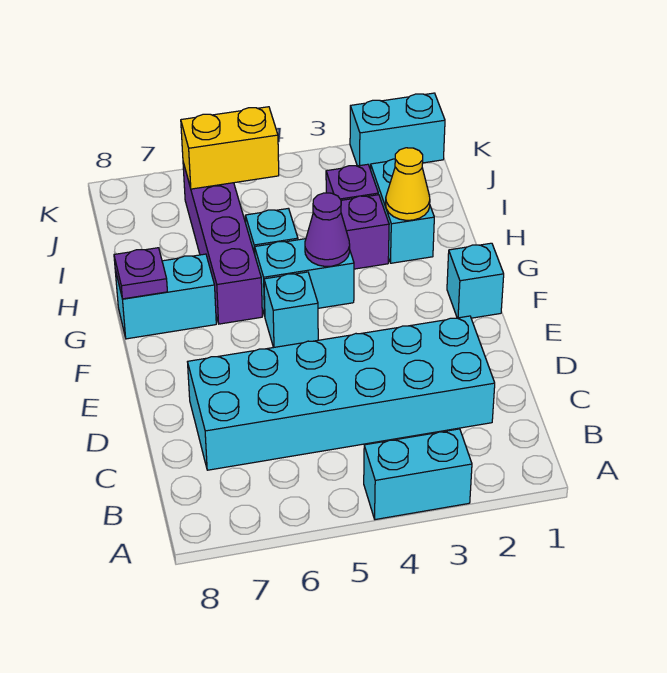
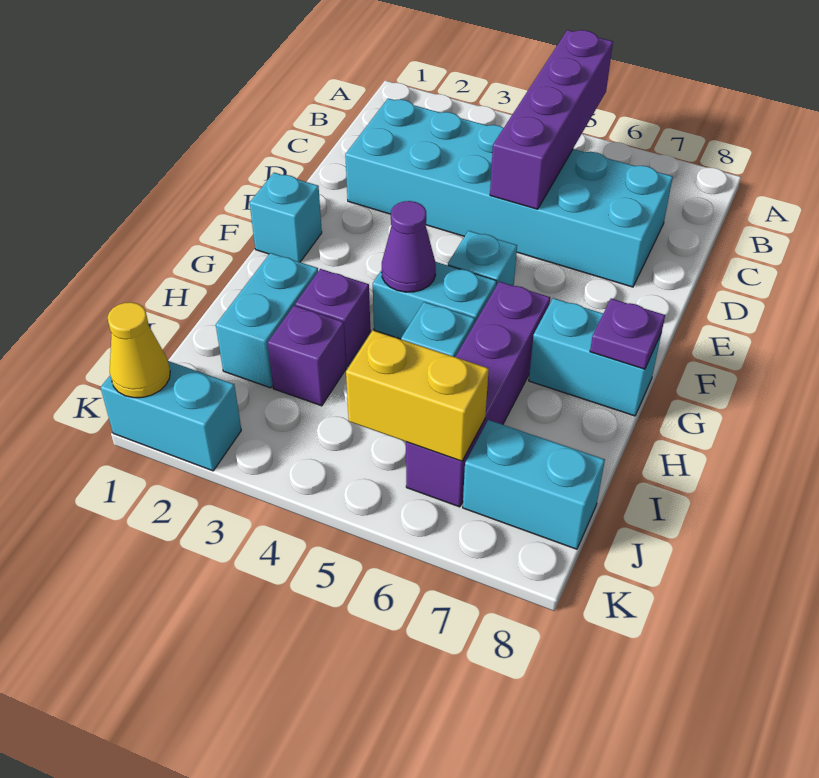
cyan brick A3:A4 level 1 -> cyan brick J7:J8 level 1
none -> purple brick A5:D5 level 2
yellow cone H2 level 2 -> yellow cone K1 level 2

